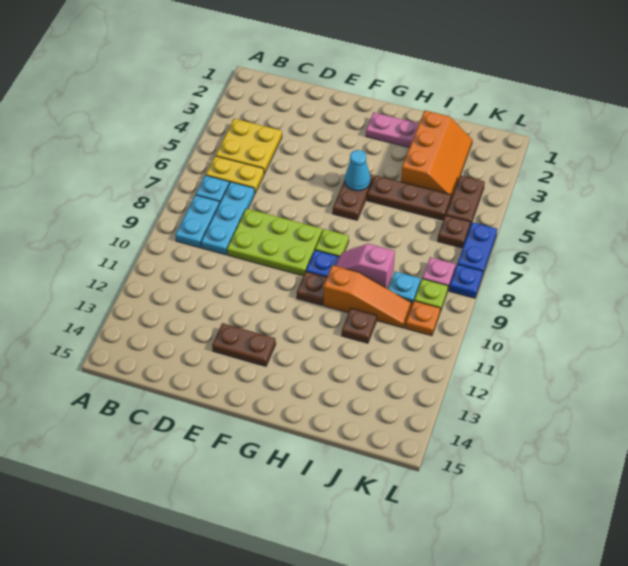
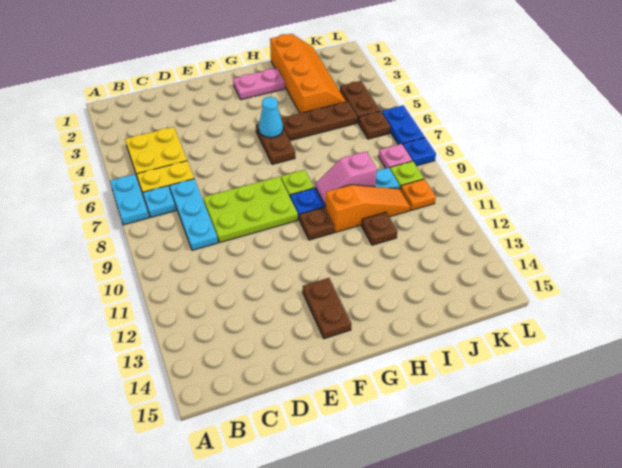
cyan plate B8:B9 level 1 -> cyan plate A6:A7 level 1
brown plate E13:F13 level 1 -> brown plate F13:F14 level 1
orange slope I2:J4 level 1 top I -> orange slope I1:J4 level 1 top I

